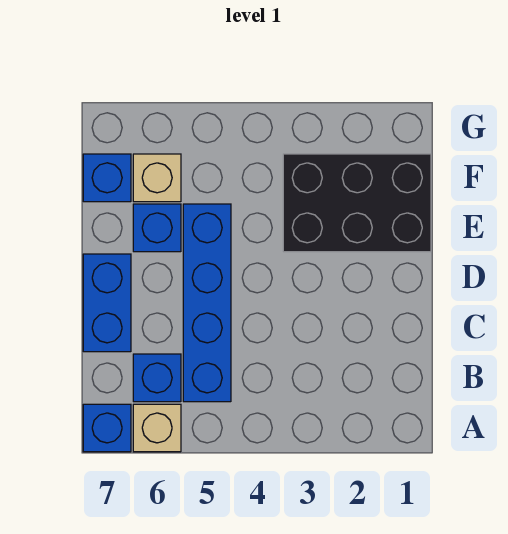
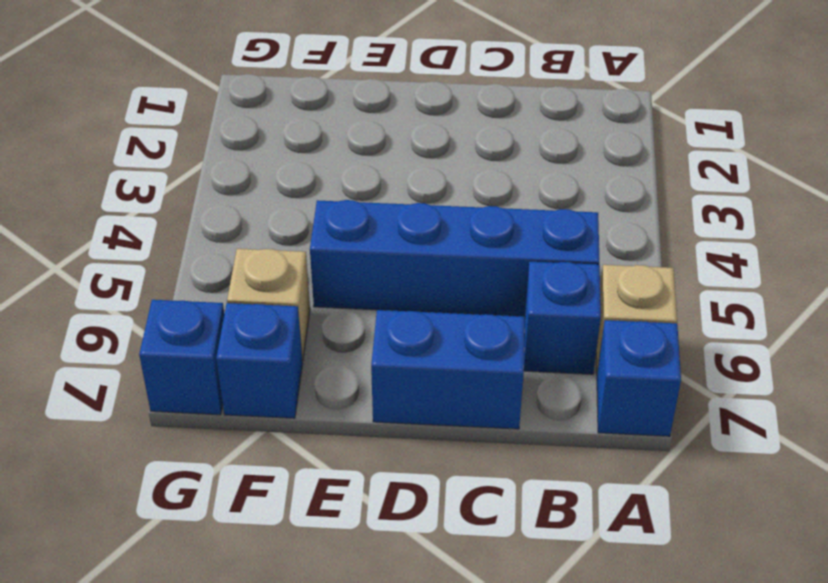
black brick E1:F3 level 1 -> none
blue brick E6 level 1 -> blue brick G7 level 1

